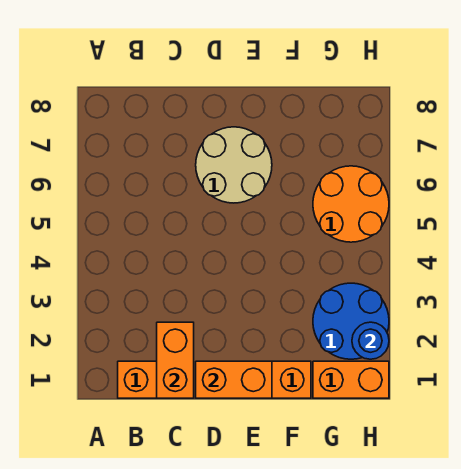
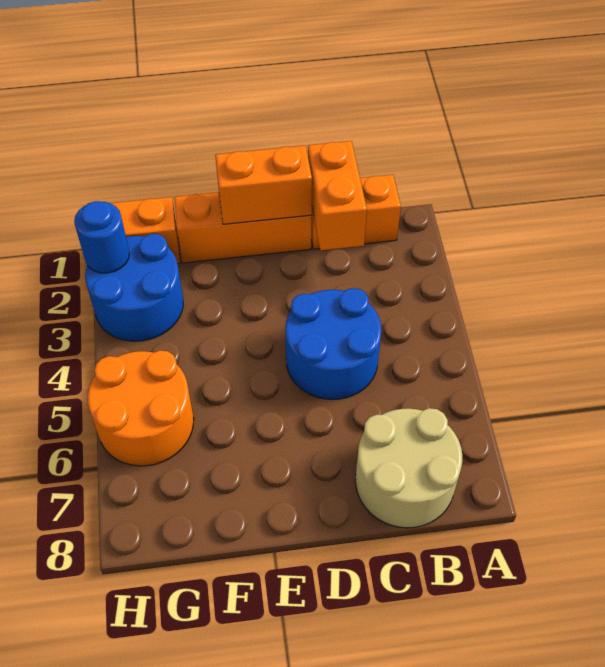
none -> blue round brick C4:D5 level 1
tan round brick D6:E7 level 1 -> tan round brick B7:C8 level 1

